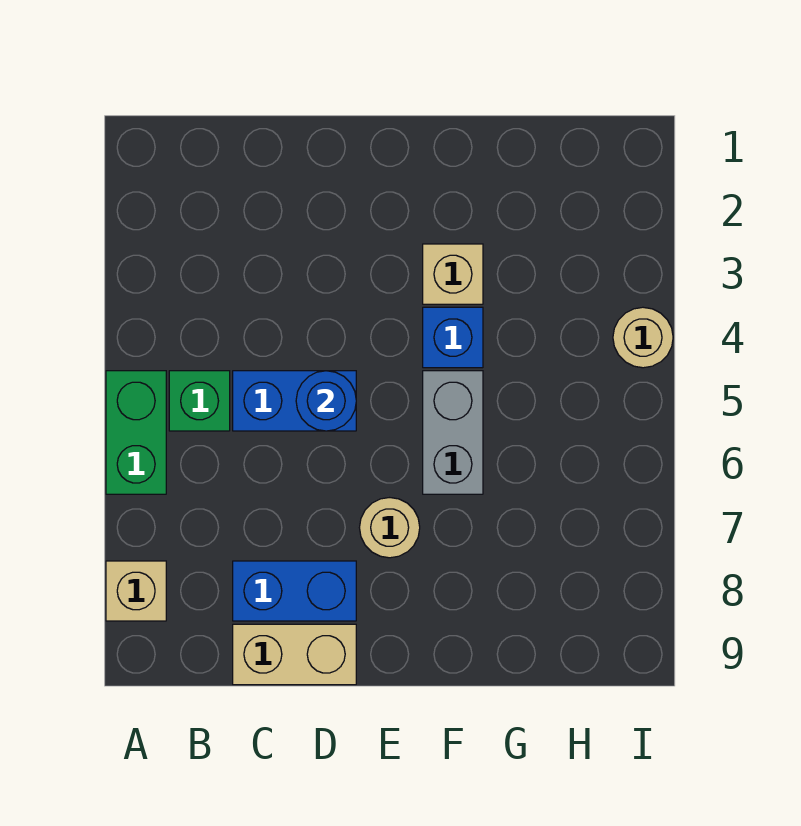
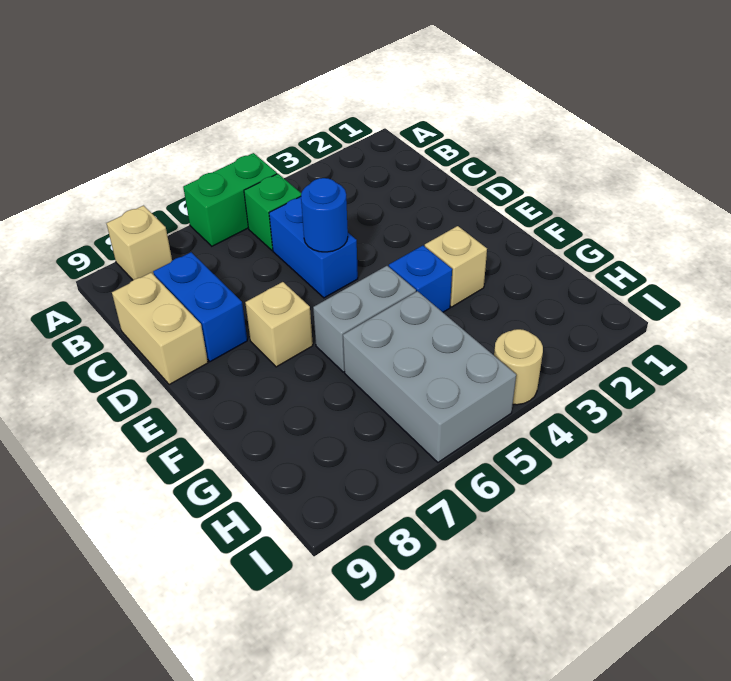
tan round brick E7 level 1 -> tan brick E7 level 1
none -> grey brick G5:I6 level 1

